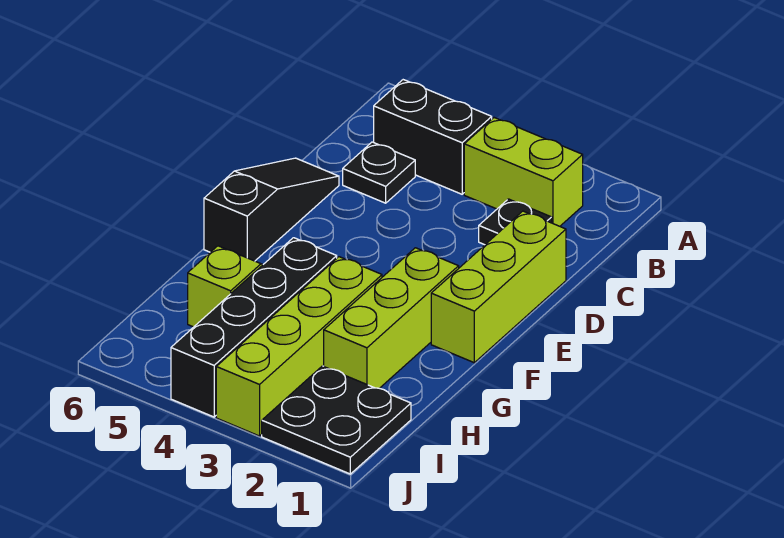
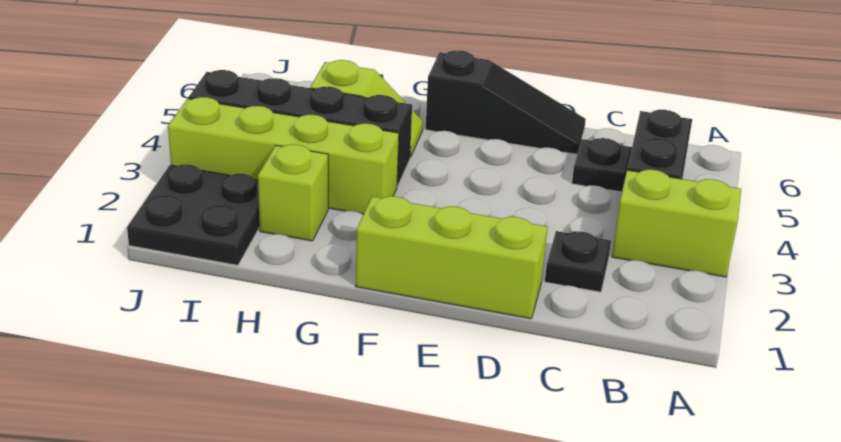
lime brick B2:B3 level 1 -> lime brick A3:B3 level 1
lime brick F2:H2 level 1 -> lime brick H2 level 1

